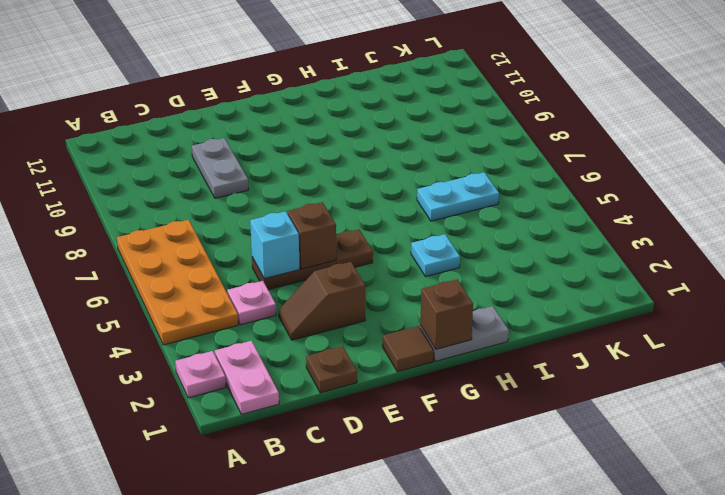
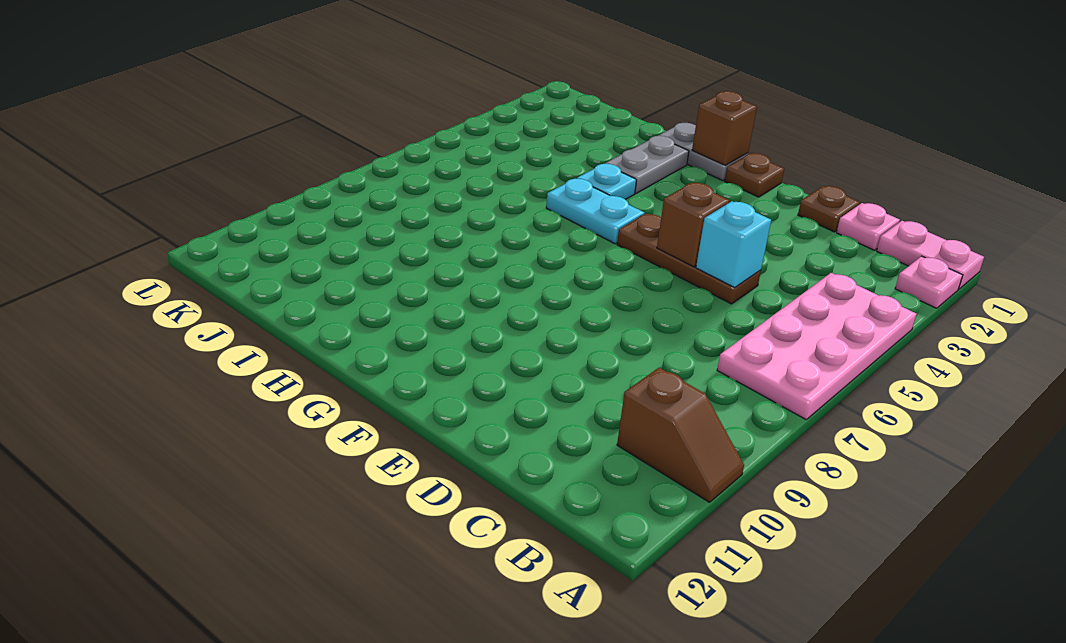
orange plate A4:B7 level 1 -> pink plate A4:B7 level 1
pink plate B1:B2 level 1 -> pink plate A1:B1 level 1
pink plate C4 level 1 -> pink plate C1 level 1
brown slope D3:E3 level 1 top E -> brown slope A10:B10 level 1 top B
grey plate D9:D10 level 1 -> grey plate H2:H3 level 1
brown tile F1 level 1 -> brown plate F1 level 1
cyan plate I6:J6 level 1 -> cyan plate G5:H5 level 1

